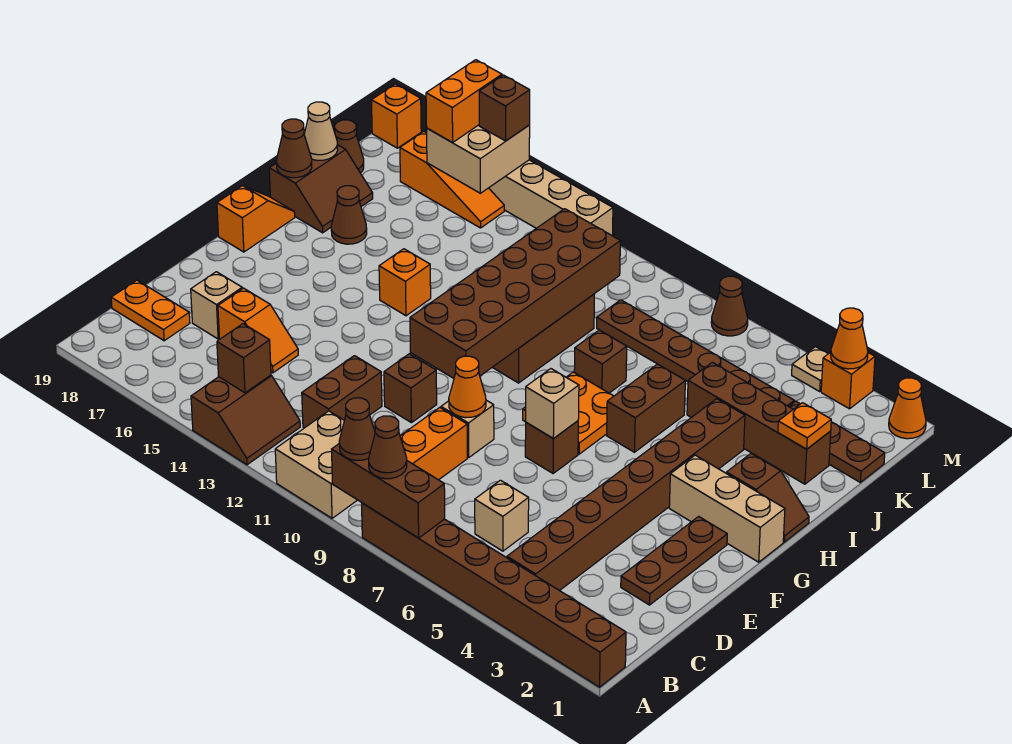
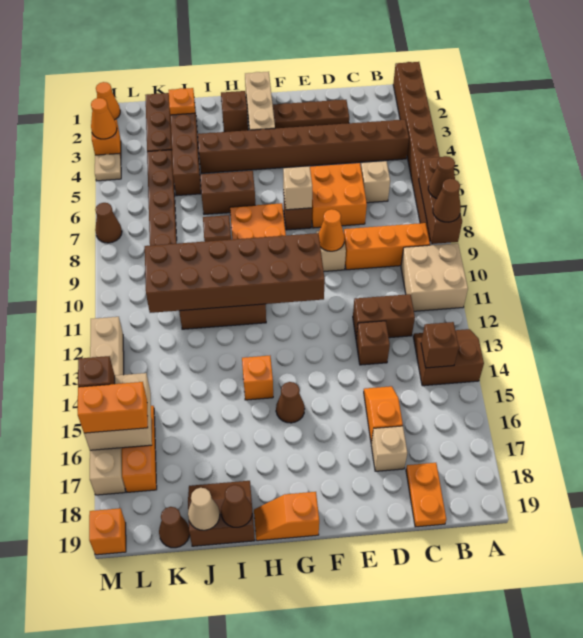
none -> orange brick D6:E7 level 1
brown brick E11 level 1 -> brown brick D13 level 1
brown cone I17 level 1 -> brown cone G15 level 1

